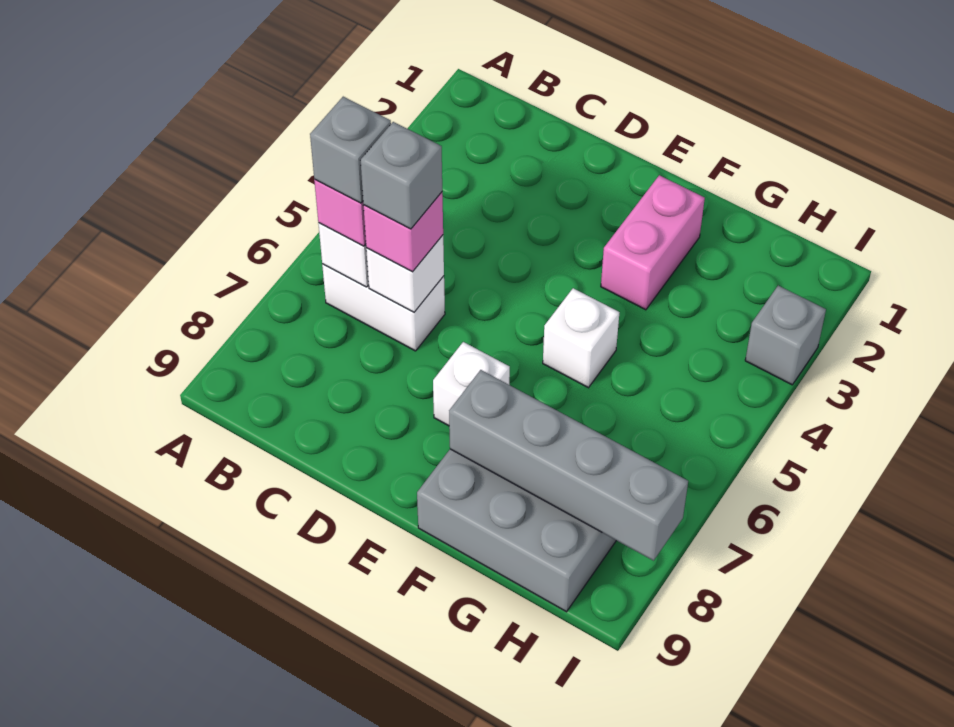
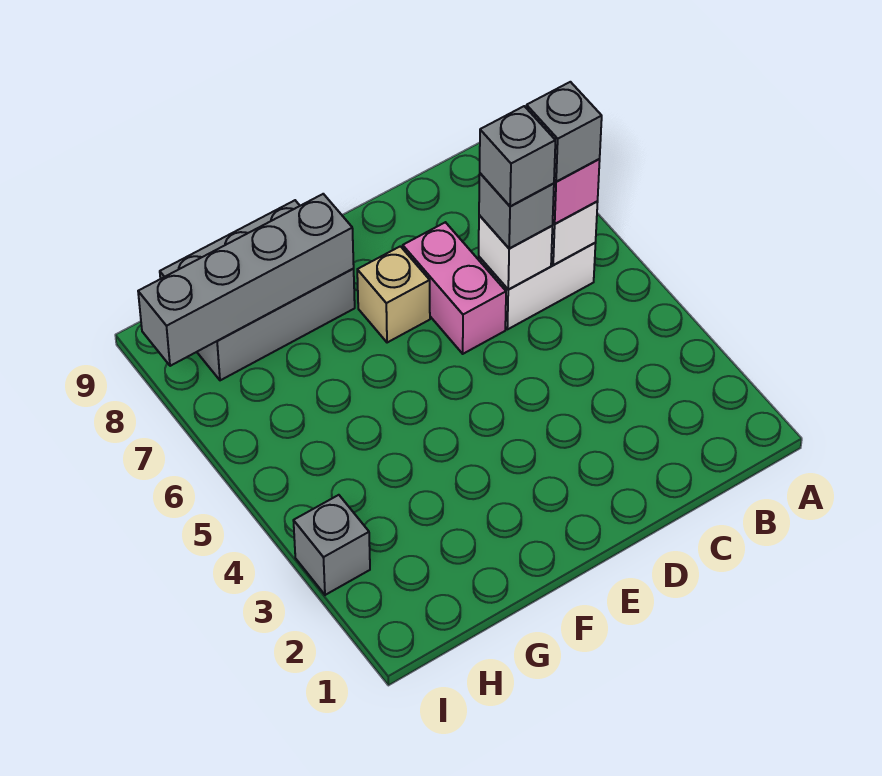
pink brick C6 level 3 -> grey brick C6 level 3
white brick E7 level 1 -> tan brick E7 level 1
pink brick F2:F3 level 1 -> pink brick D6:D7 level 1
white brick F5 level 1 -> none

